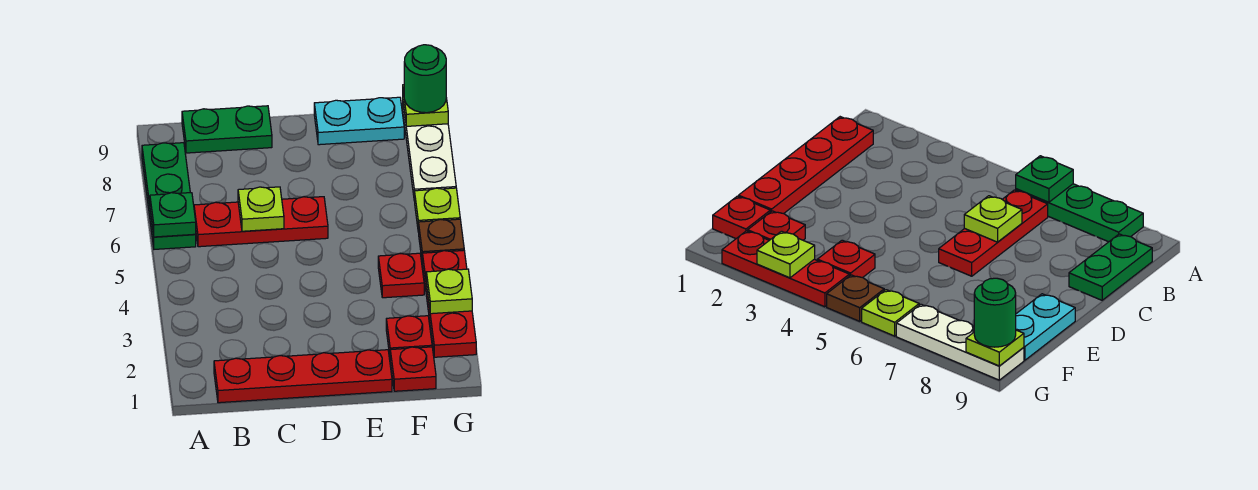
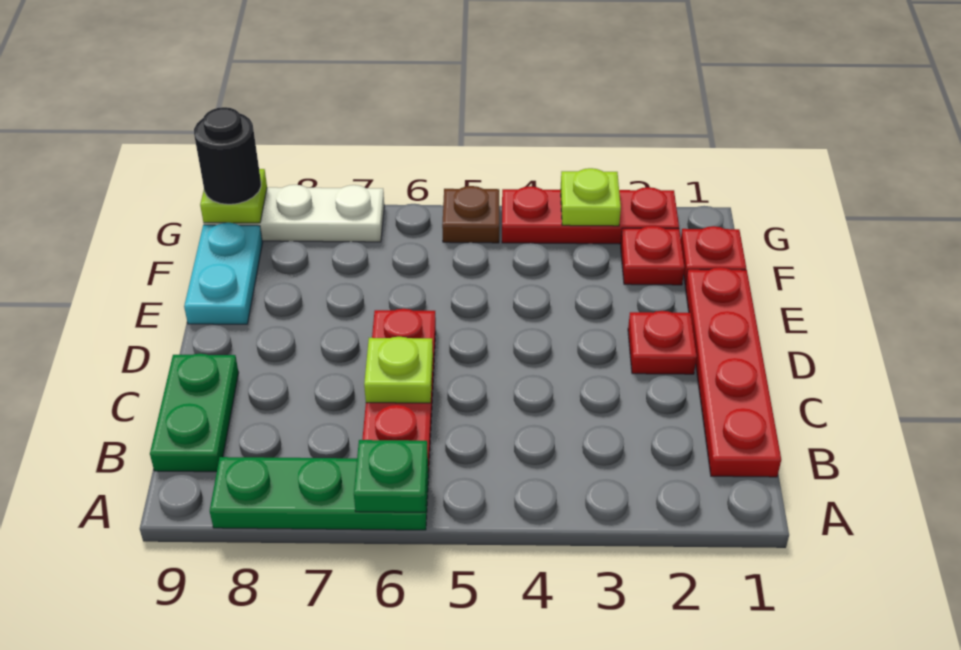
red plate F4 level 1 -> red plate D2 level 1
lime plate G6 level 1 -> none
green round brick G9 level 3 -> black round brick G9 level 3

